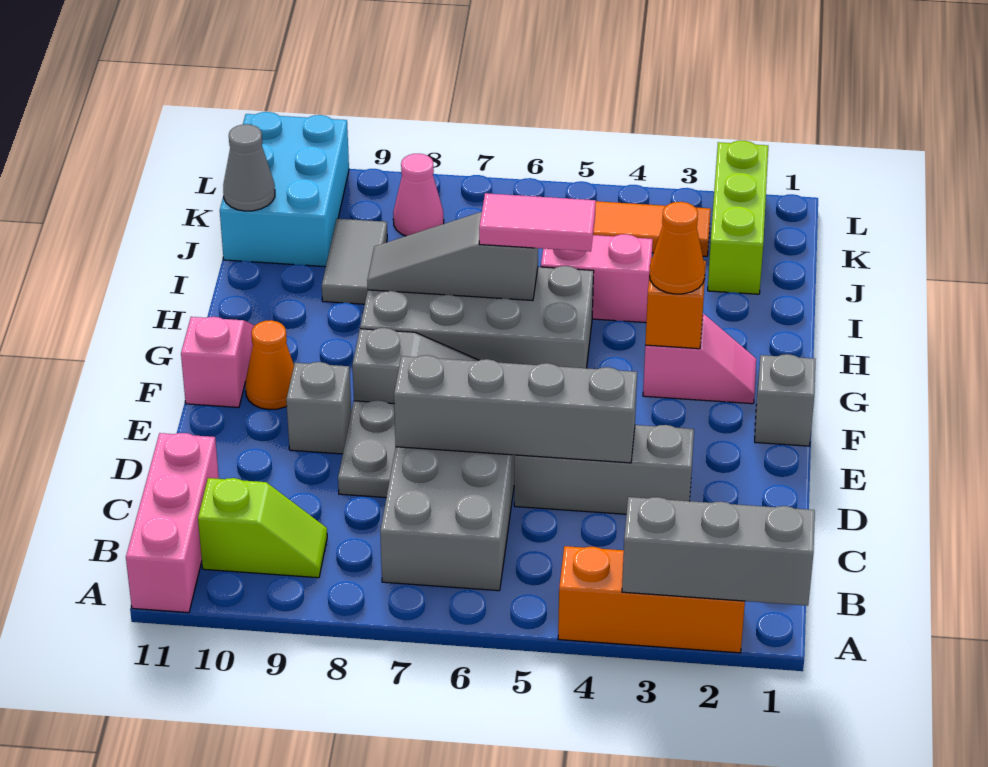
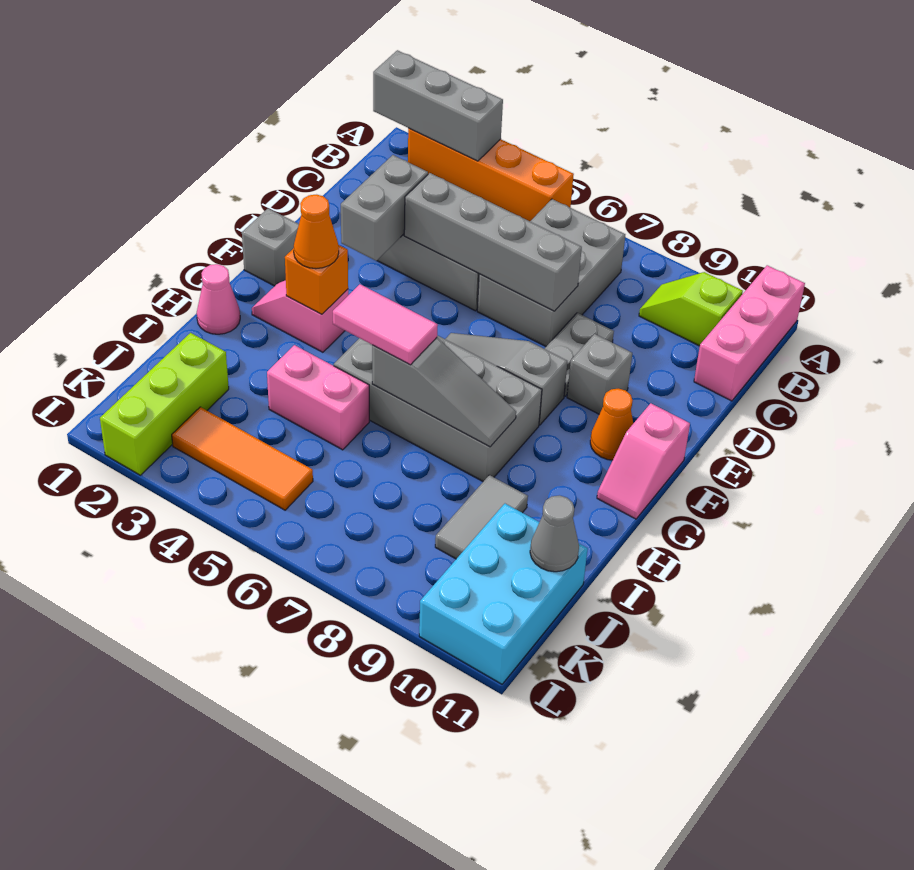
orange brick A2:A4 level 1 -> orange brick A2:A5 level 1
none -> grey brick D3:E3 level 2
pink cone K8 level 1 -> pink cone H1 level 1

